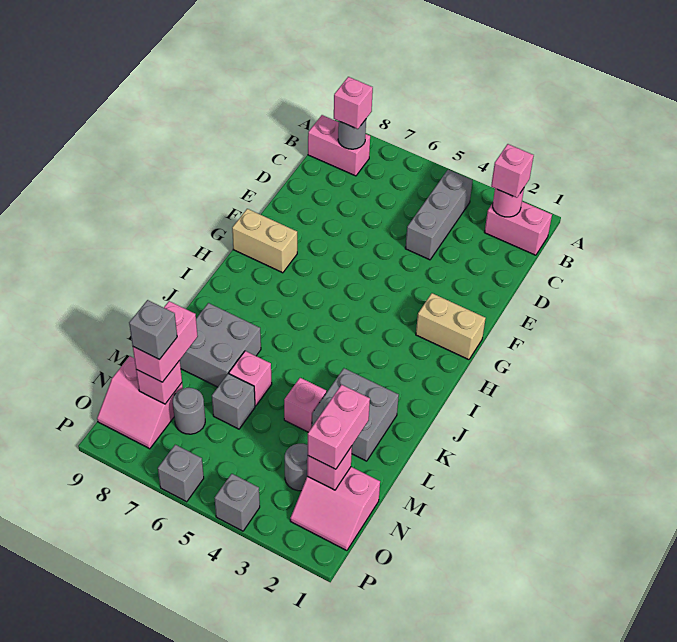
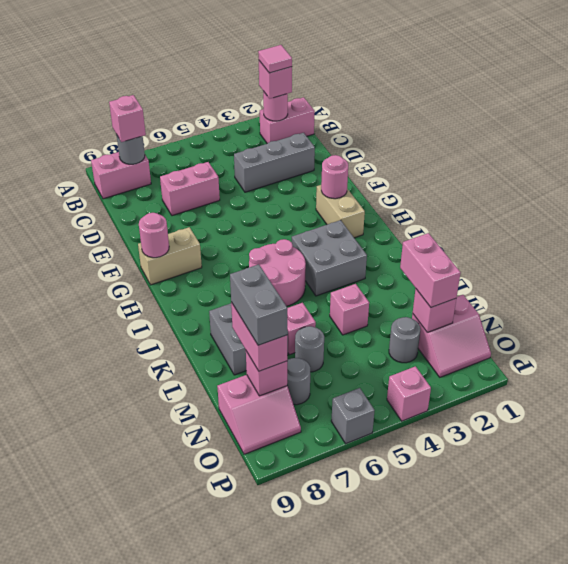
none -> pink tile B2 level 4
grey brick B4:D4 level 1 -> grey brick D2:D4 level 1
none -> pink brick D6:D7 level 1
tan brick G1:G2 level 1 -> tan brick G2:H2 level 1
none -> pink round brick G2 level 2
none -> pink round brick G9 level 2
none -> pink round brick I5:J6 level 1
grey brick K2:L3 level 1 -> grey brick I3:J4 level 1
grey brick M6 level 1 -> grey round brick M6 level 1
grey brick N8 level 4 -> grey brick M8:N8 level 4
grey brick P4 level 1 -> pink brick P4 level 1

